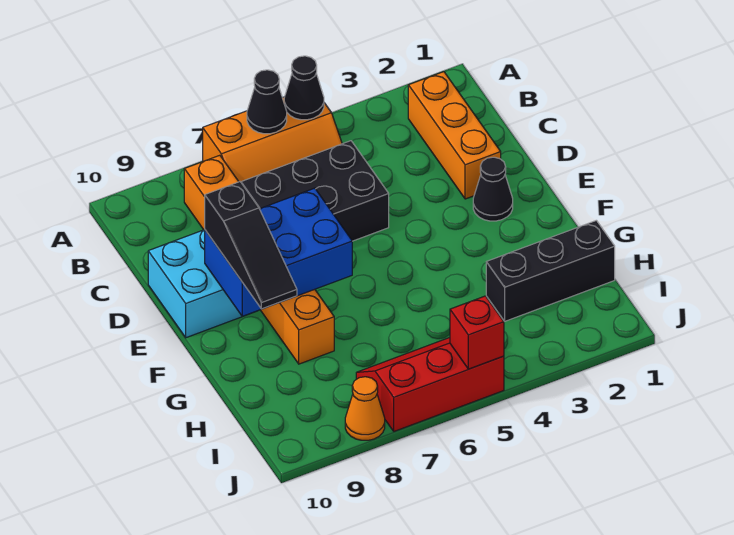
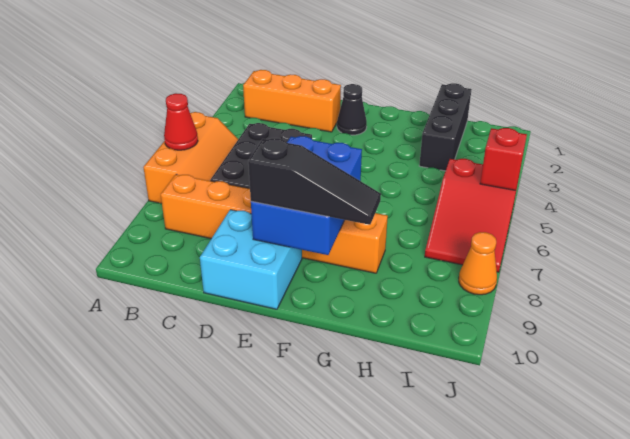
black cone A5 level 2 -> none
black cone A6 level 2 -> red cone A6 level 2
red slope I5:J7 level 1 top J -> red slope I5:J7 level 1 top 5

